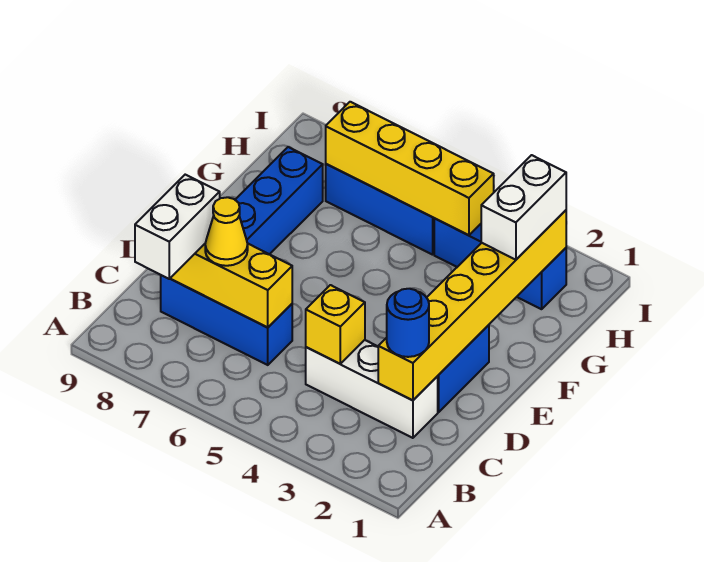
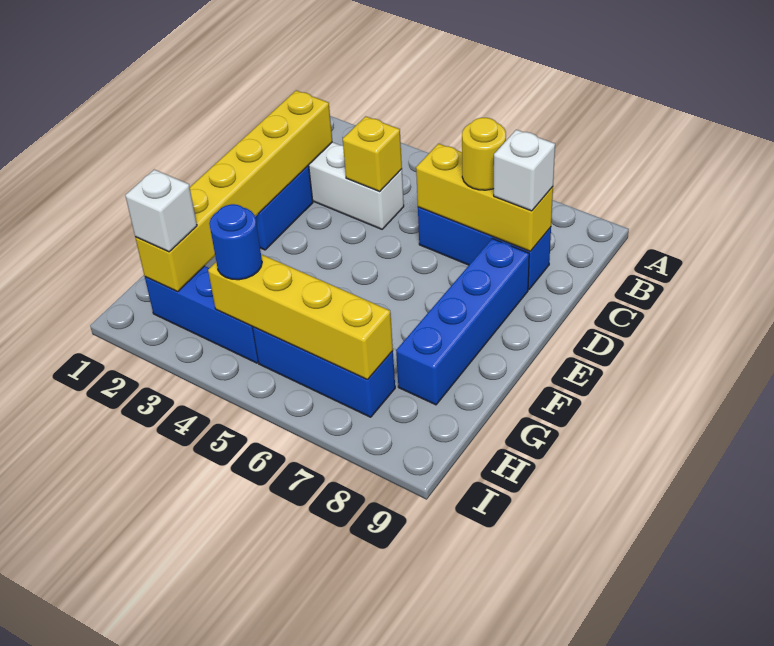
white brick B8:C8 level 3 -> white brick C8 level 3
blue round brick C2 level 3 -> blue round brick H4 level 3
yellow cone C7 level 3 -> yellow round brick C7 level 3
white brick G2:H2 level 3 -> white brick H2 level 3

